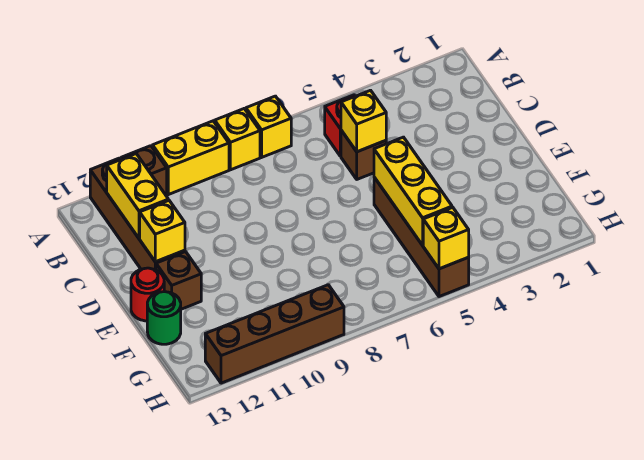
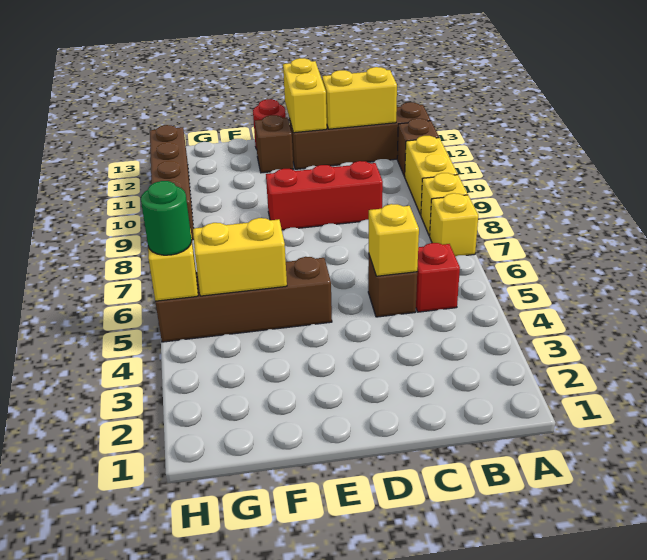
none -> red brick C9:E9 level 1
yellow brick D12 level 2 -> yellow brick D12:D13 level 2
yellow brick E5:G5 level 2 -> yellow brick F5:G5 level 2
green round brick F13 level 1 -> green round brick H5 level 3

